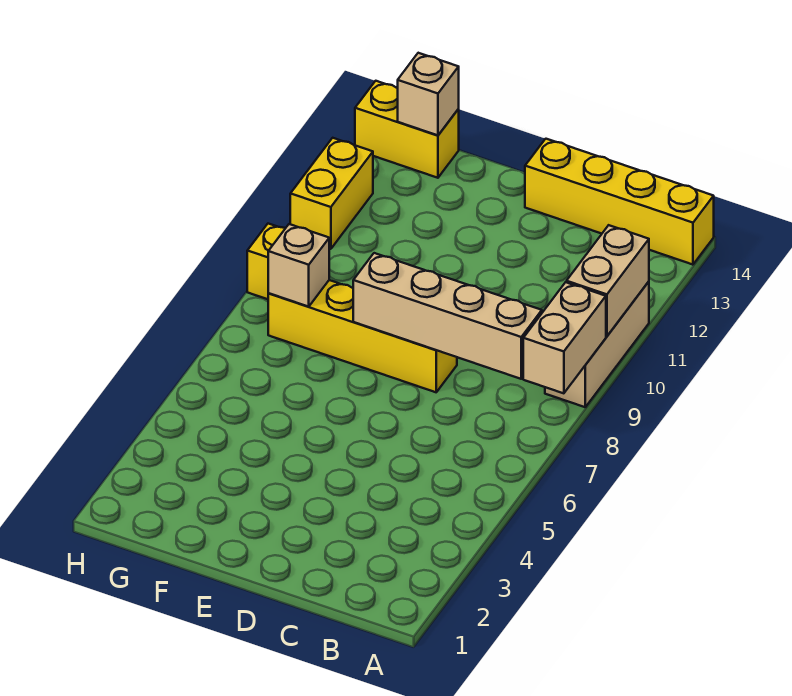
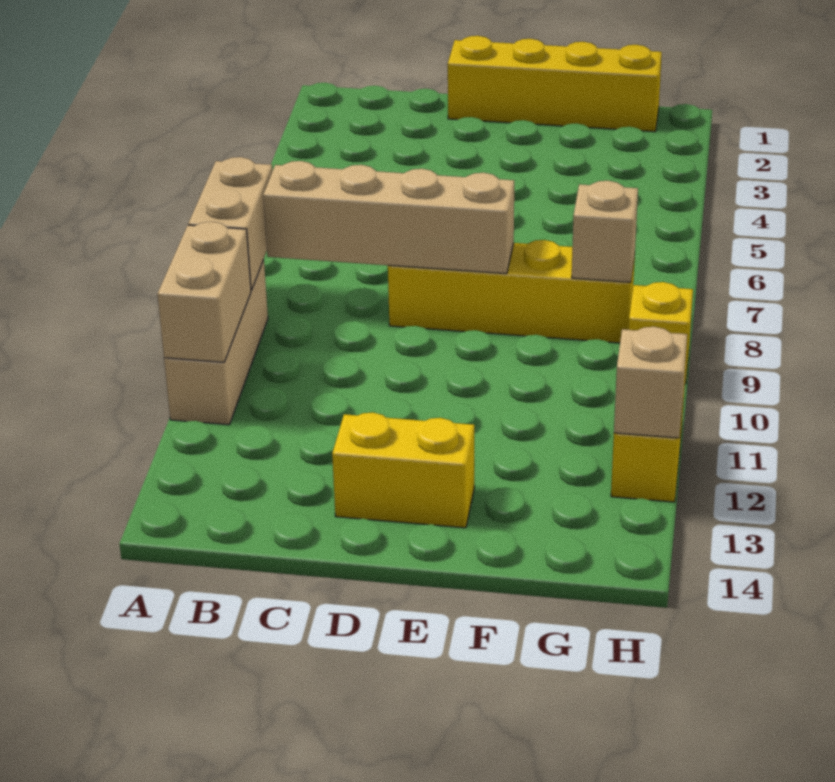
yellow brick A14:D14 level 1 -> yellow brick D1:G1 level 1
yellow brick G14:H14 level 1 -> yellow brick D13:E13 level 1
tan brick G14 level 2 -> tan brick H12 level 2

